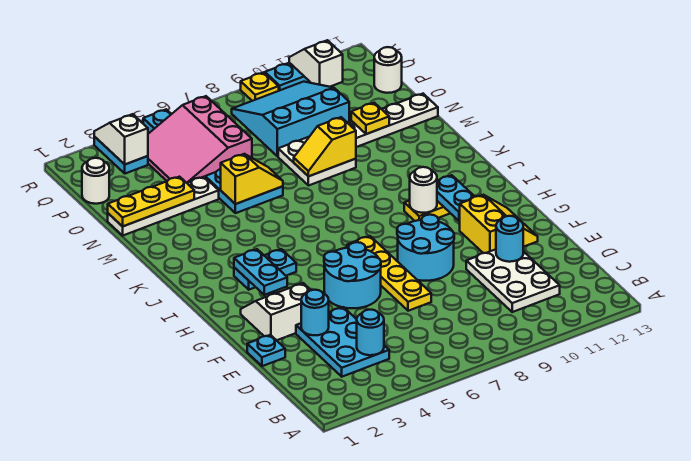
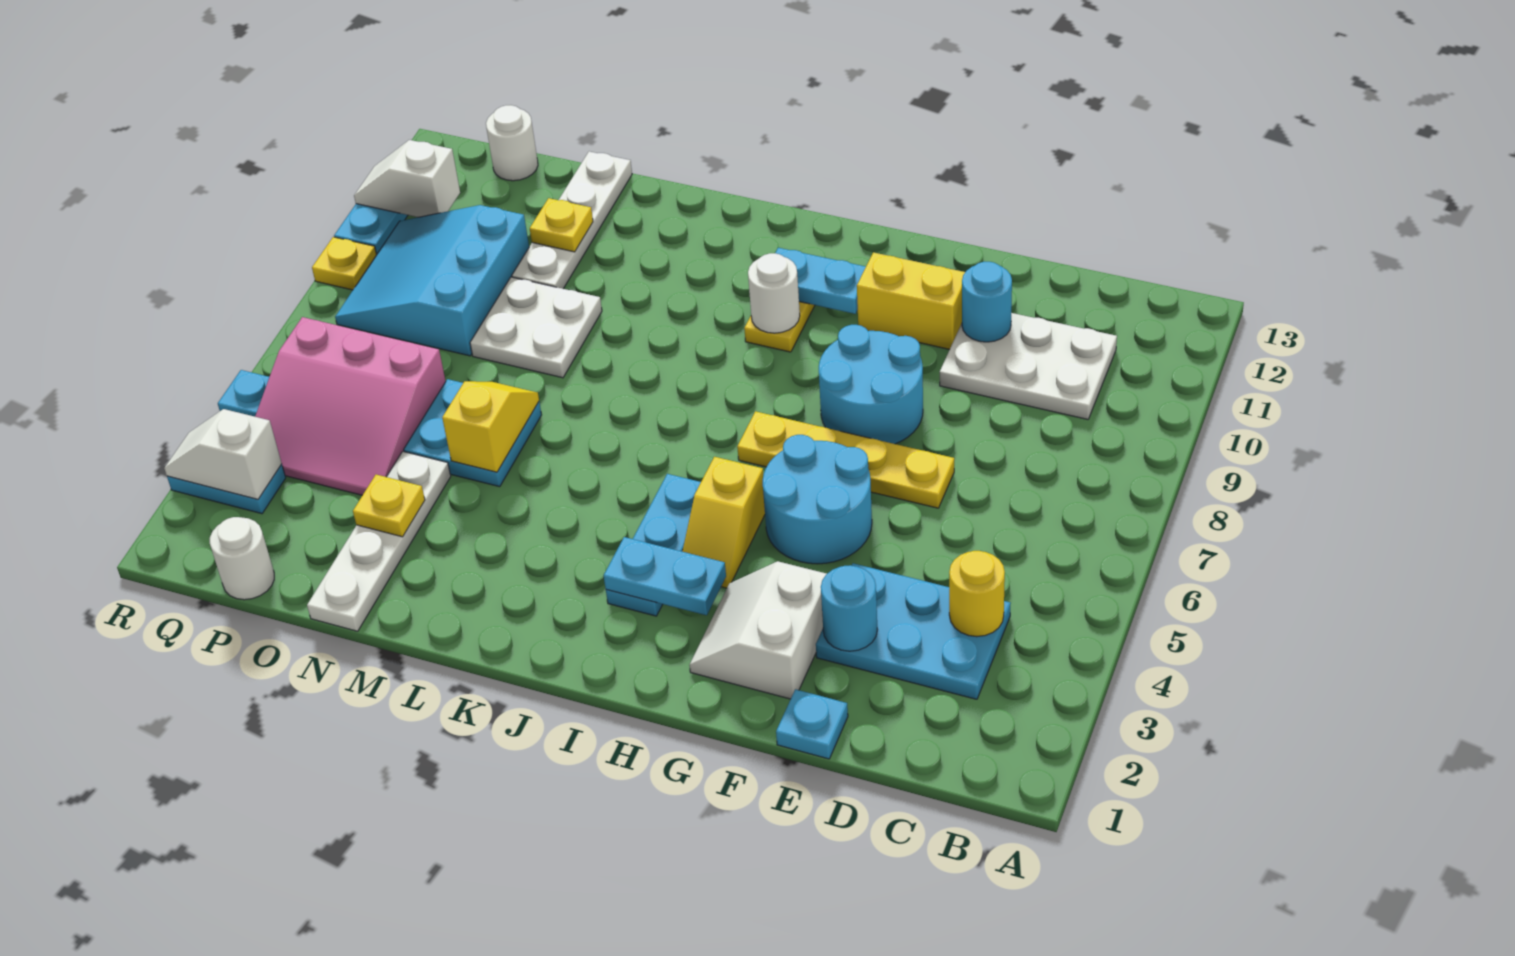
cyan round brick C4 level 2 -> yellow round brick C4 level 2
cyan plate I3:I4 level 1 -> cyan plate I3:I5 level 1
yellow slope M8:M9 level 2 top 9 -> yellow slope H4:H5 level 1 top 5
yellow plate N1:N3 level 2 -> yellow plate N3 level 2

